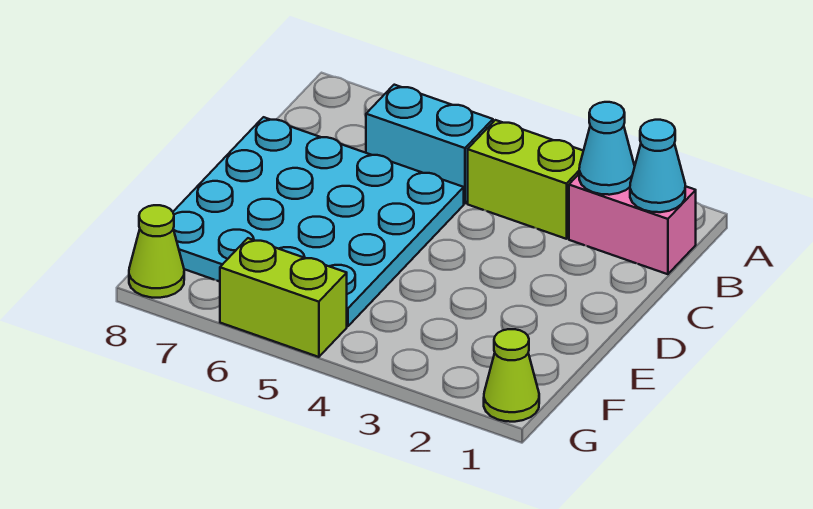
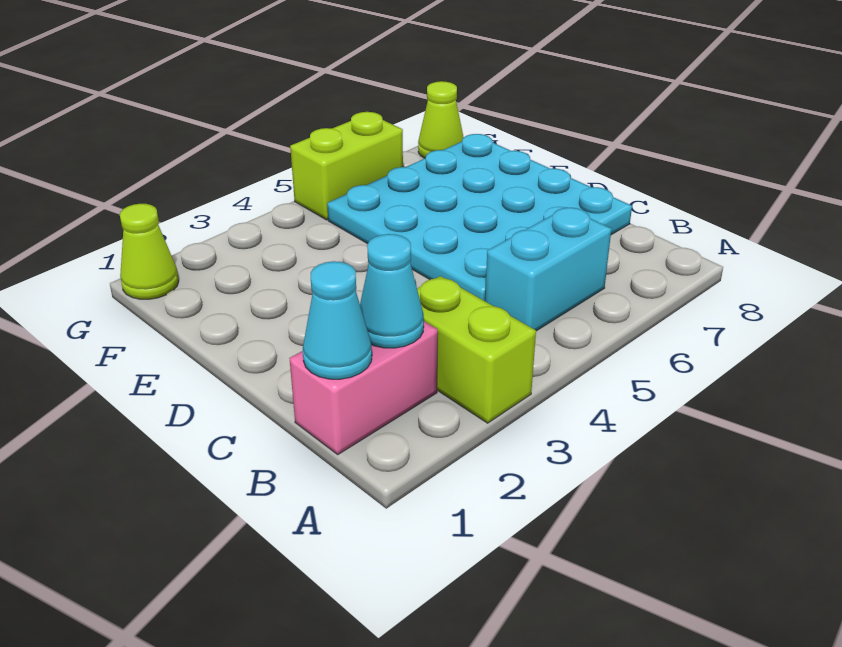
lime brick B3:B4 level 1 -> lime brick A3:B3 level 1

